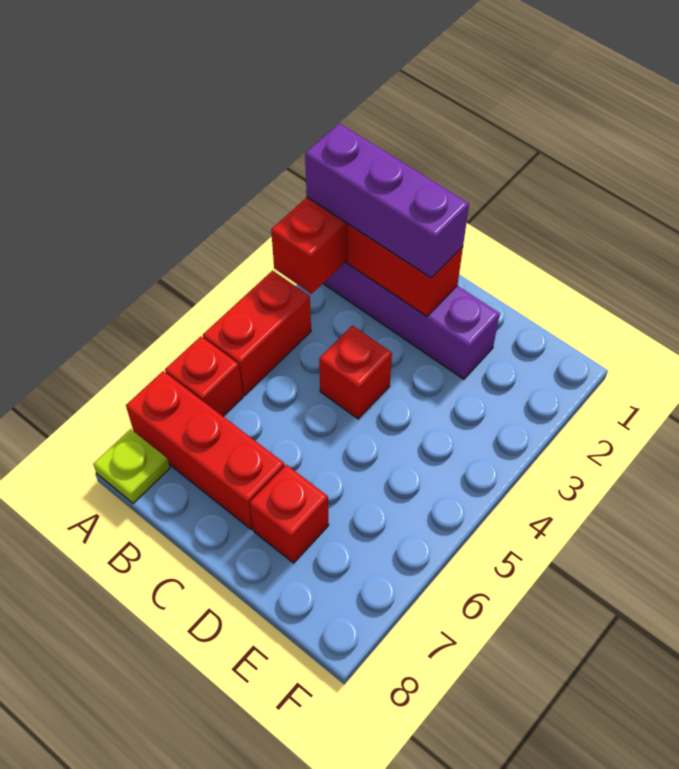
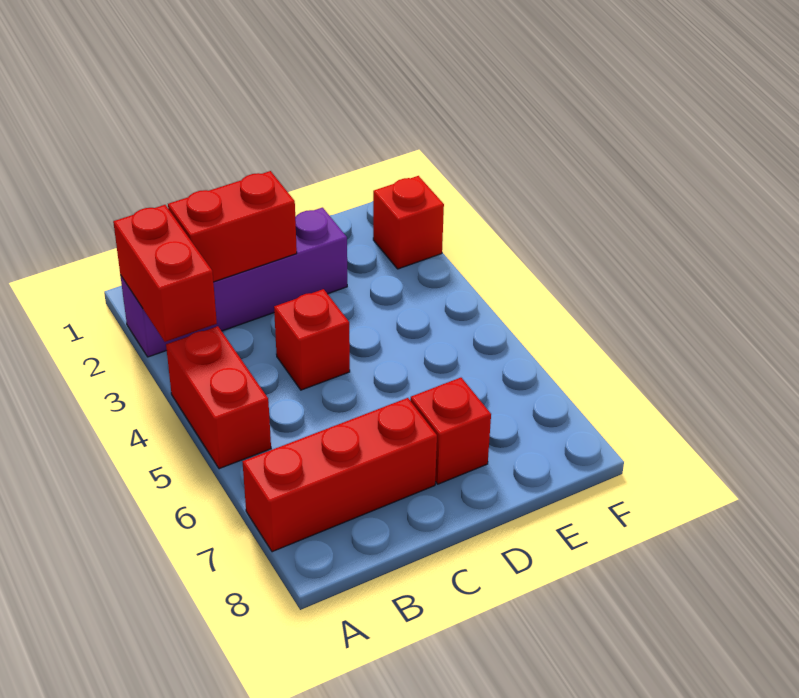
purple brick A2:C2 level 3 -> none
red brick A6 level 1 -> red brick F2 level 1
lime plate A8 level 1 -> none

